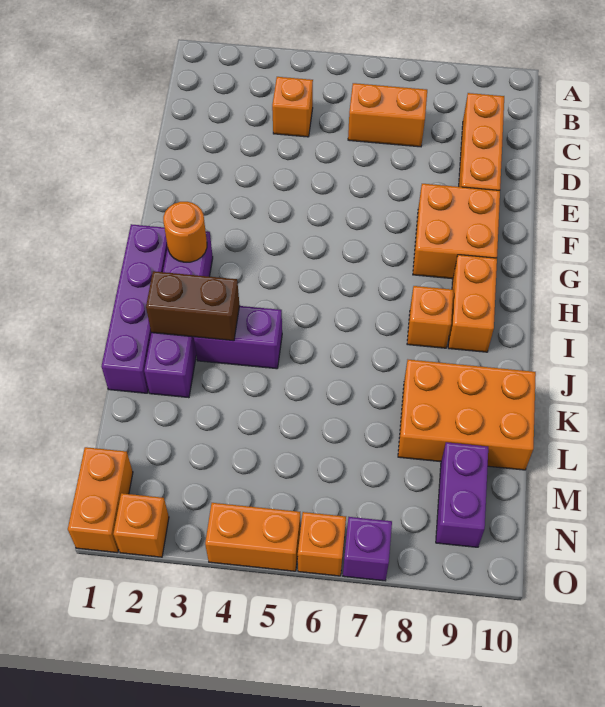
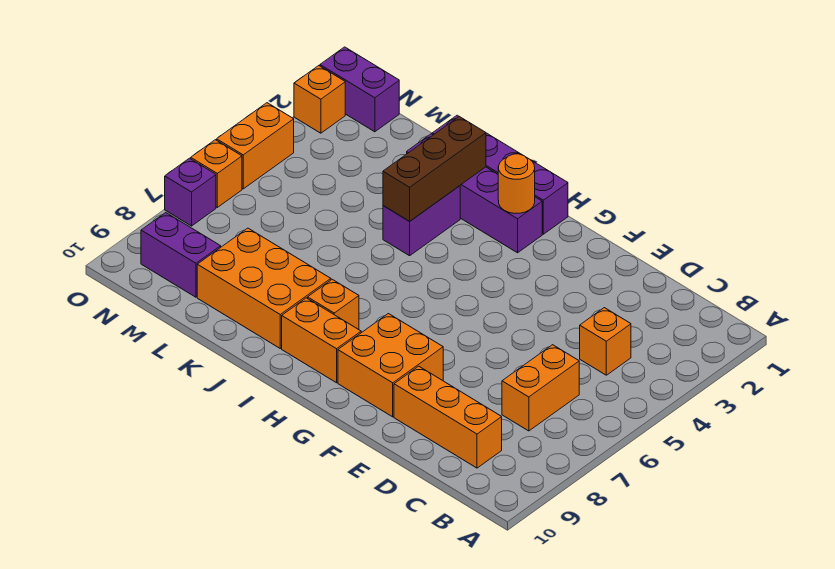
brown brick J2:J3 level 2 -> brown brick J2:J4 level 2
orange brick K8:L10 level 1 -> orange brick J8:L9 level 1
orange brick N1:O1 level 1 -> purple brick N1:O1 level 1

